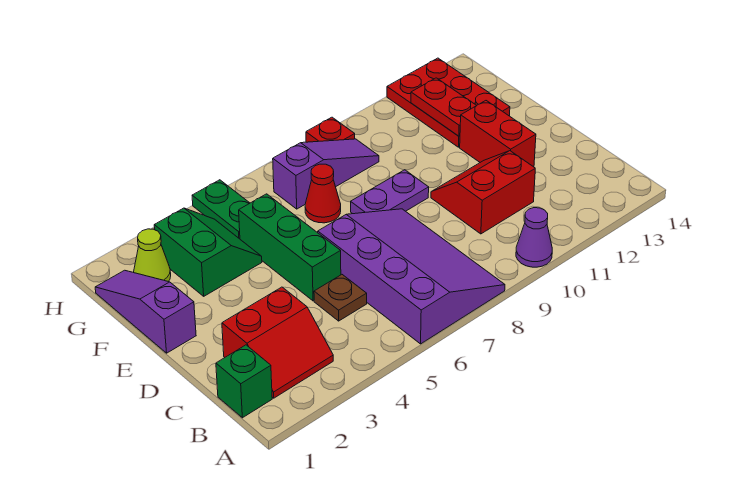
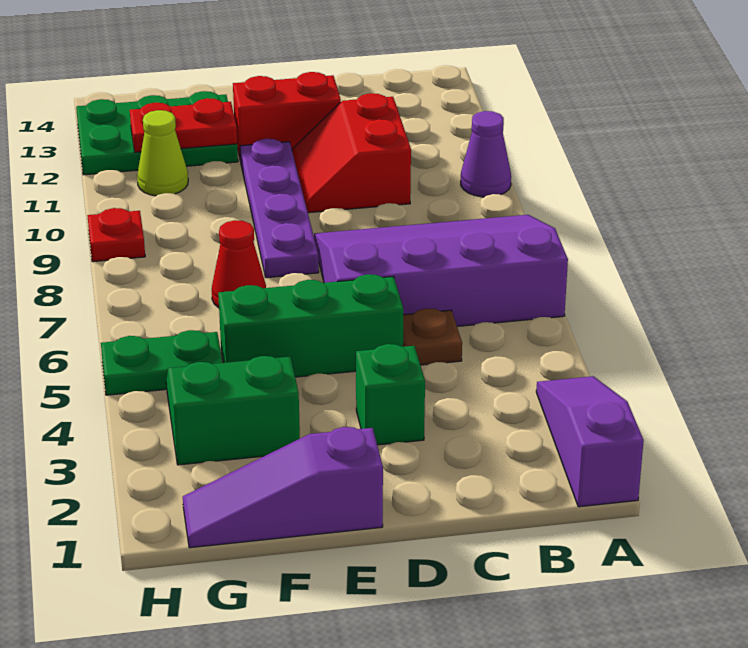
green brick B1 level 1 -> green brick D3 level 1
red slope B2:C3 level 1 top C -> none
purple plate E8:E9 level 1 -> purple plate E8:E11 level 1
red plate F12:H13 level 1 -> green plate F12:H13 level 1
lime cone G2 level 1 -> lime cone G11 level 1
purple slope G7:G9 level 1 top 7 -> purple slope A1:A3 level 1 top 1

